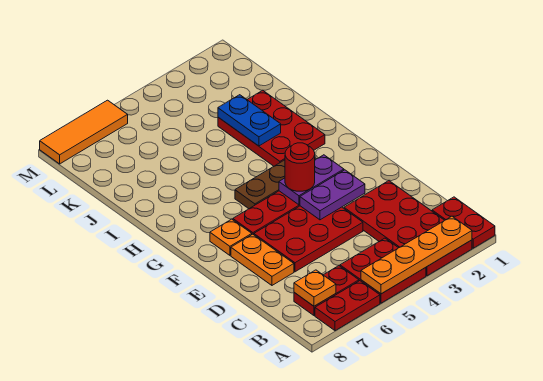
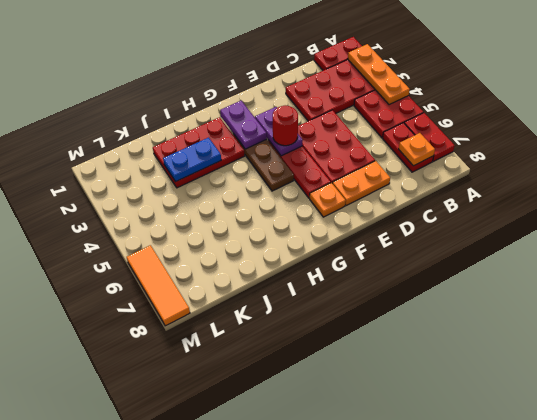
orange plate A2:A5 level 2 -> orange plate A2:A4 level 2
purple plate E3:E4 level 2 -> purple plate G2:G3 level 2

